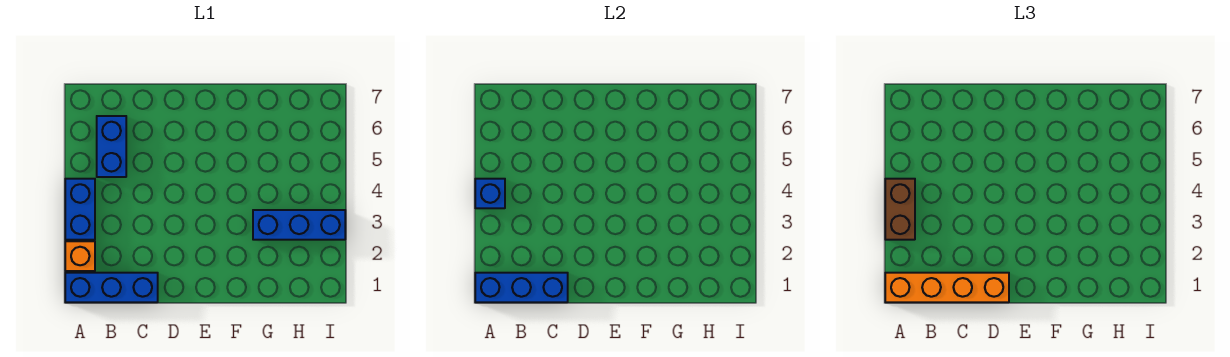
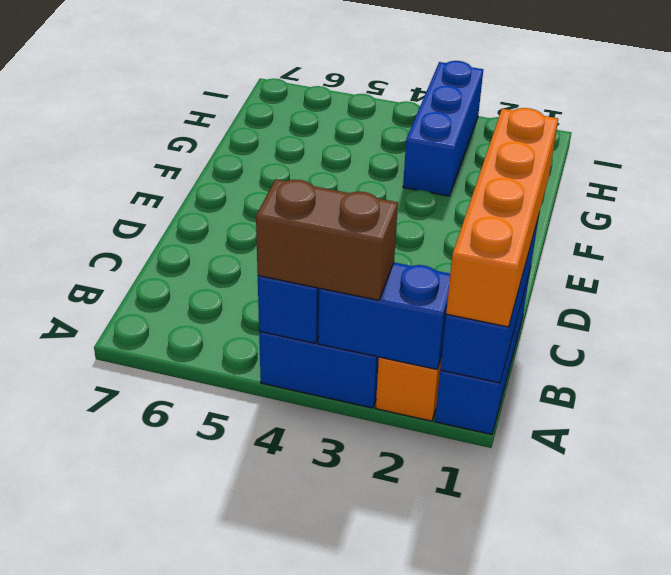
blue brick B5:B6 level 1 -> blue brick A2:A3 level 2

